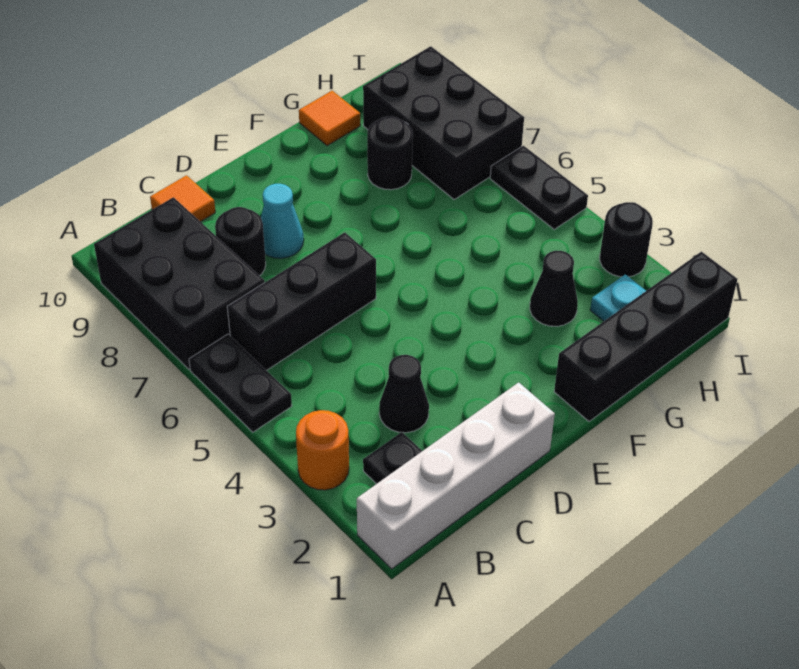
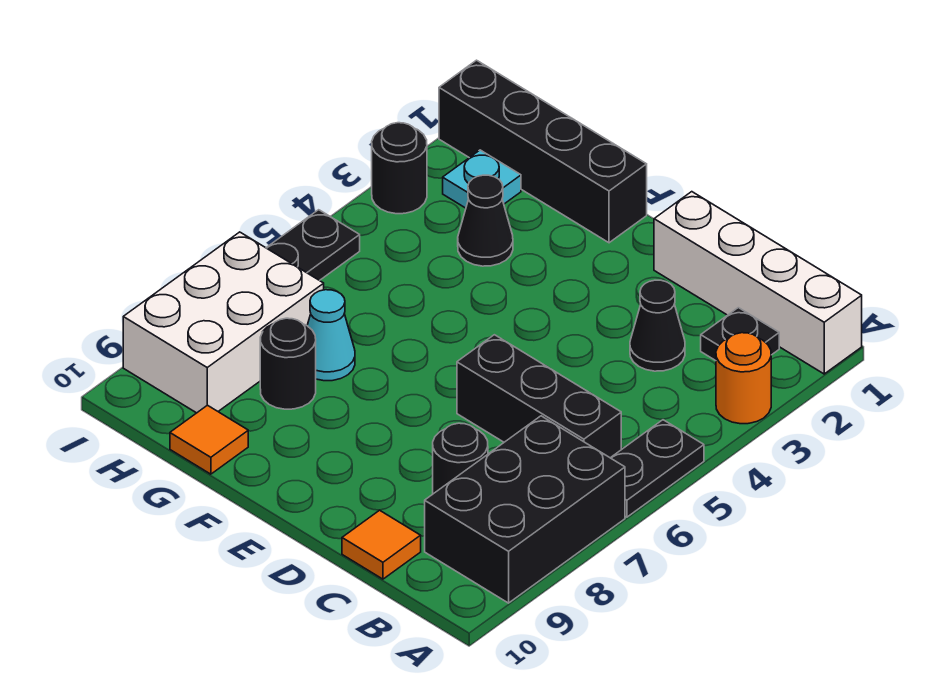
cyan cone D8 level 1 -> cyan cone G7 level 1
black brick H7:I9 level 1 -> white brick H7:I9 level 1

